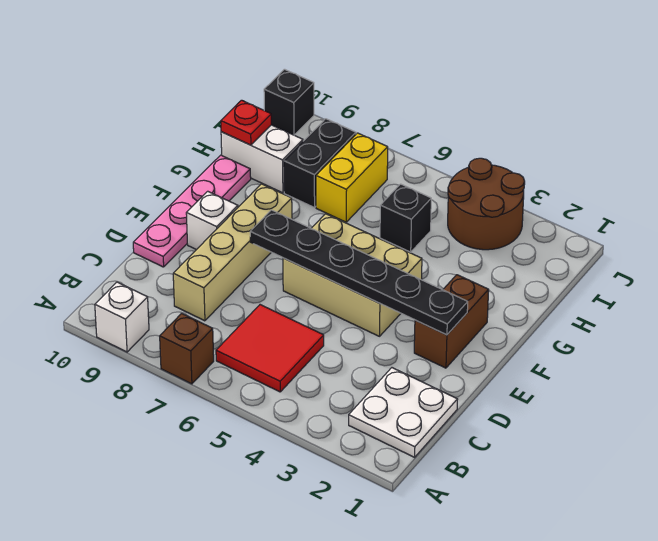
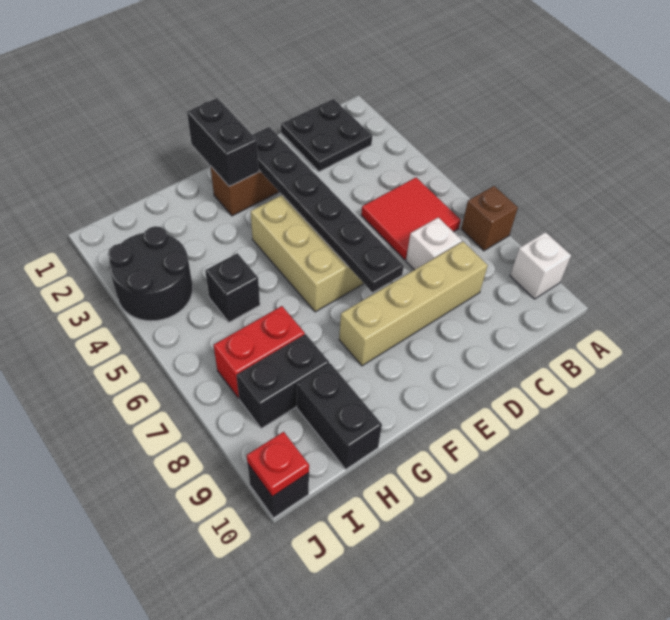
white plate B1:C2 level 1 -> black plate B1:C2 level 1
pink plate D10:G10 level 1 -> none
white brick E9 level 1 -> white brick C7 level 1
none -> black brick F1:F2 level 2
yellow brick H7:I7 level 1 -> red brick H7:I7 level 1
white brick H9:H10 level 1 -> black brick H9:H10 level 1
red plate H10 level 2 -> red plate J10 level 2
brown round brick I3:J4 level 1 -> black round brick I3:J4 level 1

